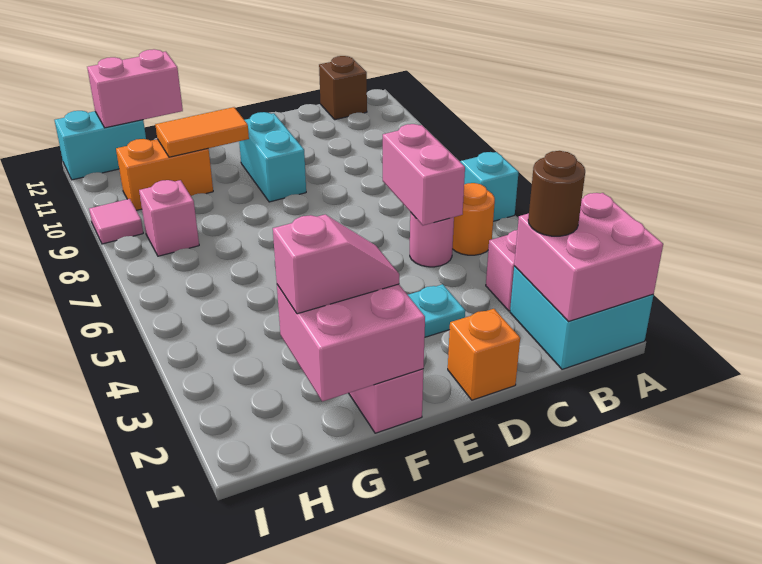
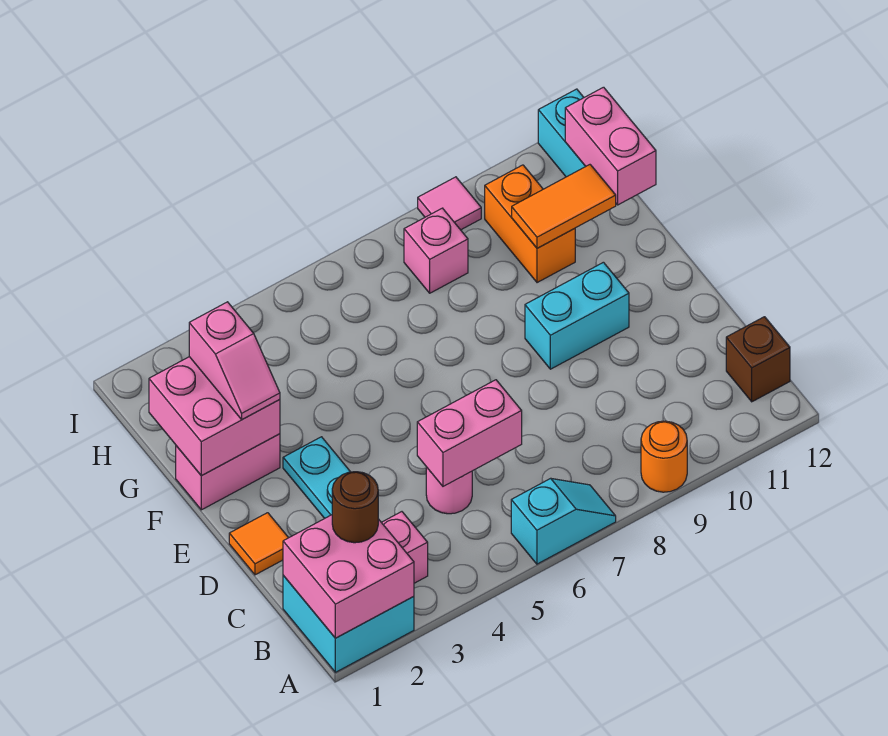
orange round brick B5 level 1 -> orange round brick A9 level 1
orange brick D1 level 1 -> orange tile D1 level 1
orange tile F10:G10 level 2 -> orange tile G10:G11 level 2

